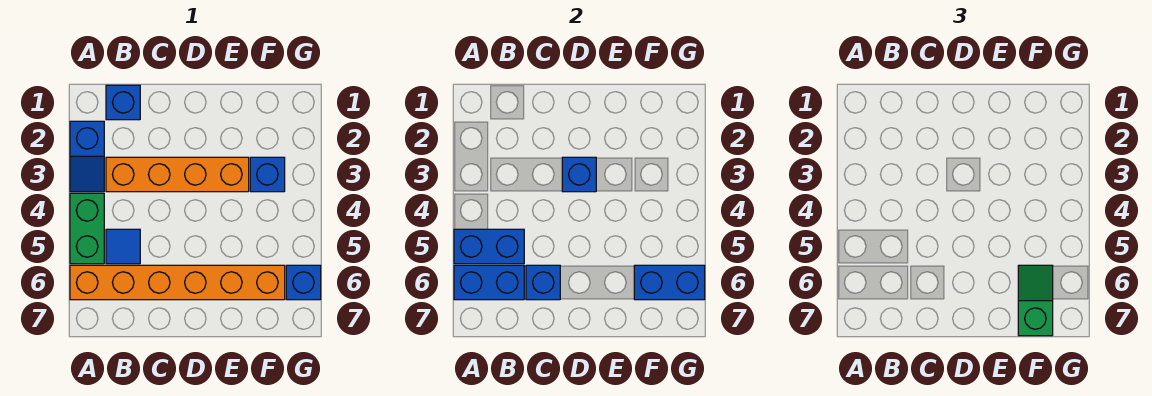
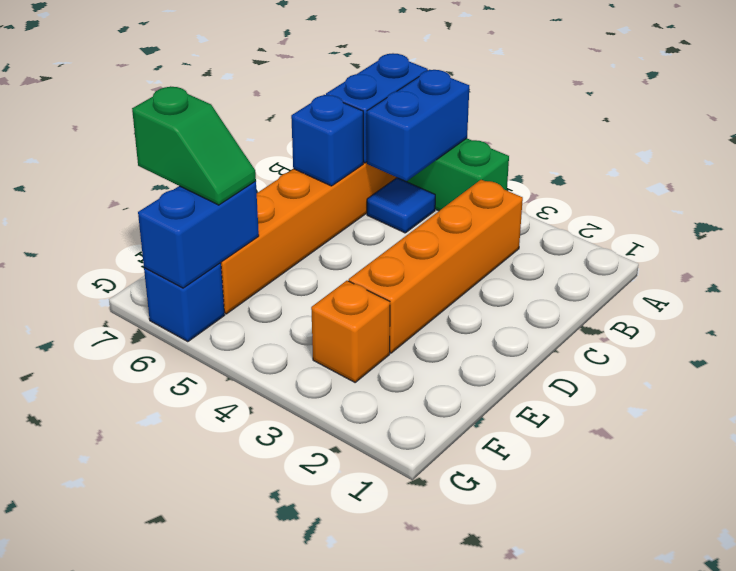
blue slope A2:A3 level 1 top 2 -> none
blue brick B1 level 1 -> none
blue brick D3 level 2 -> none
blue brick F3 level 1 -> orange brick F3 level 1

